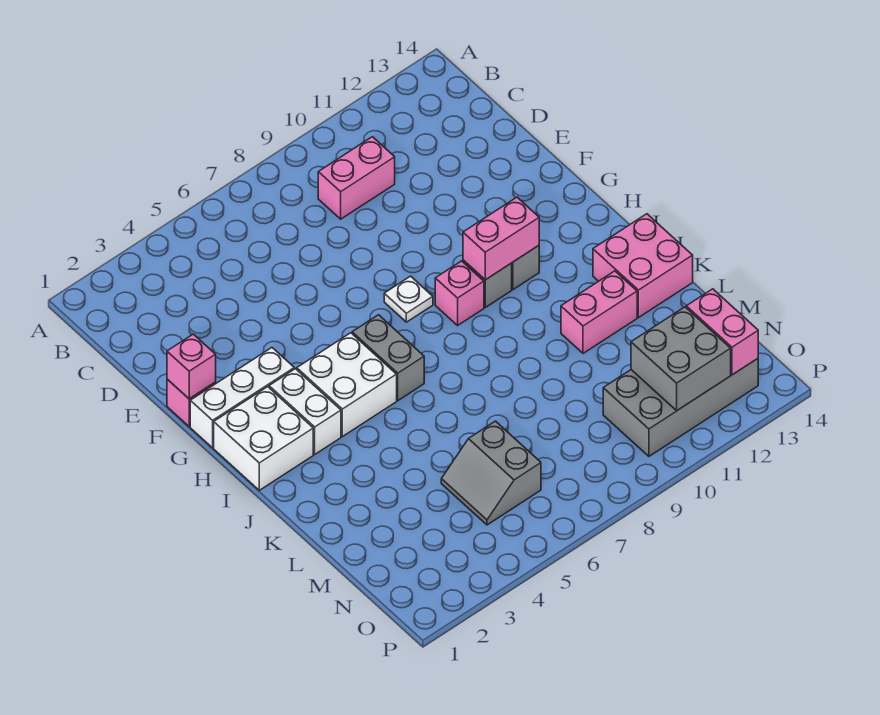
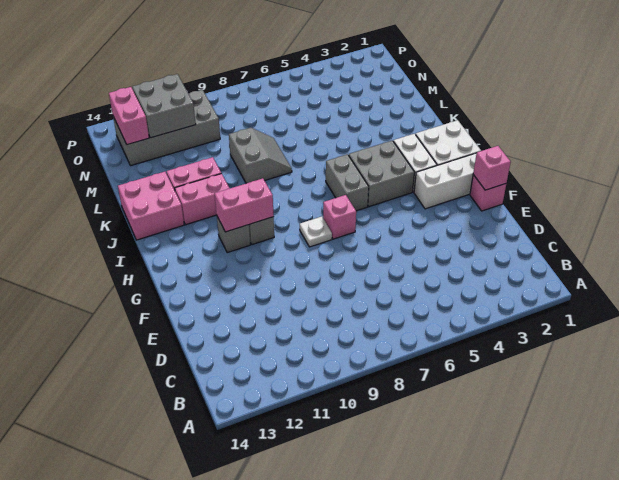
pink brick C9:C10 level 1 -> pink brick J11:J12 level 1
white brick H4:I5 level 1 -> grey brick H4:I5 level 1
pink brick H9 level 1 -> pink brick G7 level 1
grey slope M5:N6 level 1 top 6 -> grey slope K8:L9 level 1 top 9

